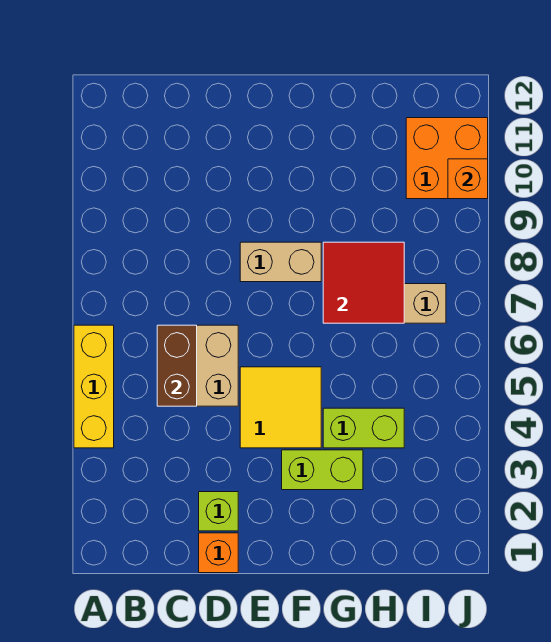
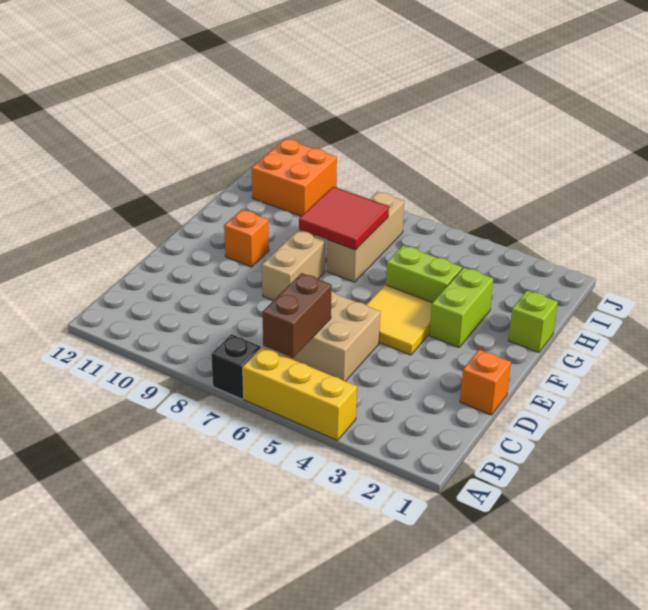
none -> black brick A7 level 1
brown brick C5:C6 level 2 -> brown brick B6:C6 level 2
lime brick D2 level 1 -> lime brick G1 level 1
lime brick G4:H4 level 1 -> lime brick G4:G5 level 1
orange brick J10 level 2 -> orange brick F10 level 1

